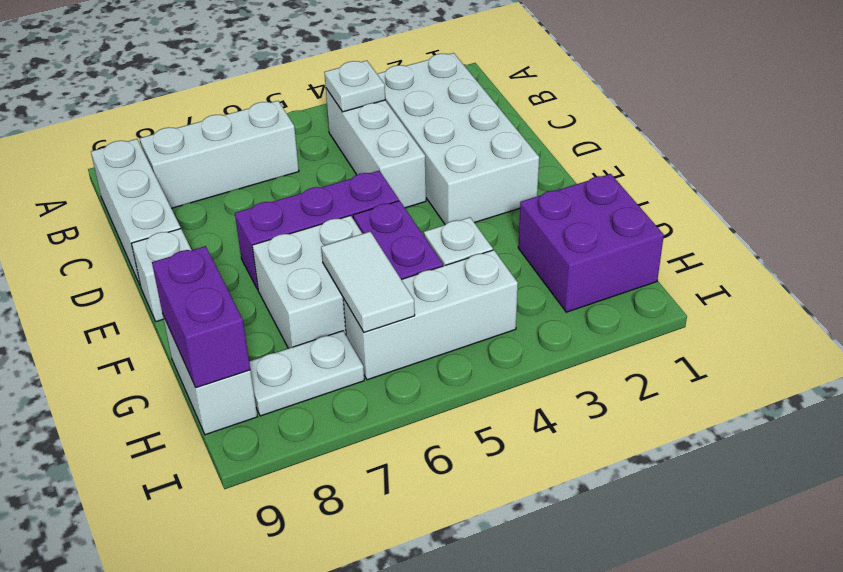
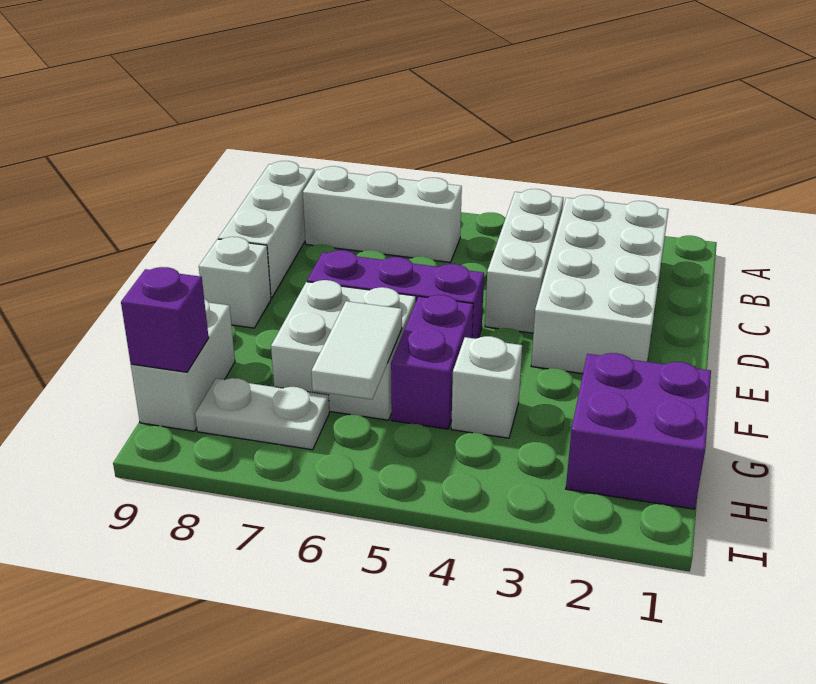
white plate B4 level 2 -> none
purple brick G9:H9 level 2 -> purple brick H9 level 2
white brick H4:H6 level 1 -> none

